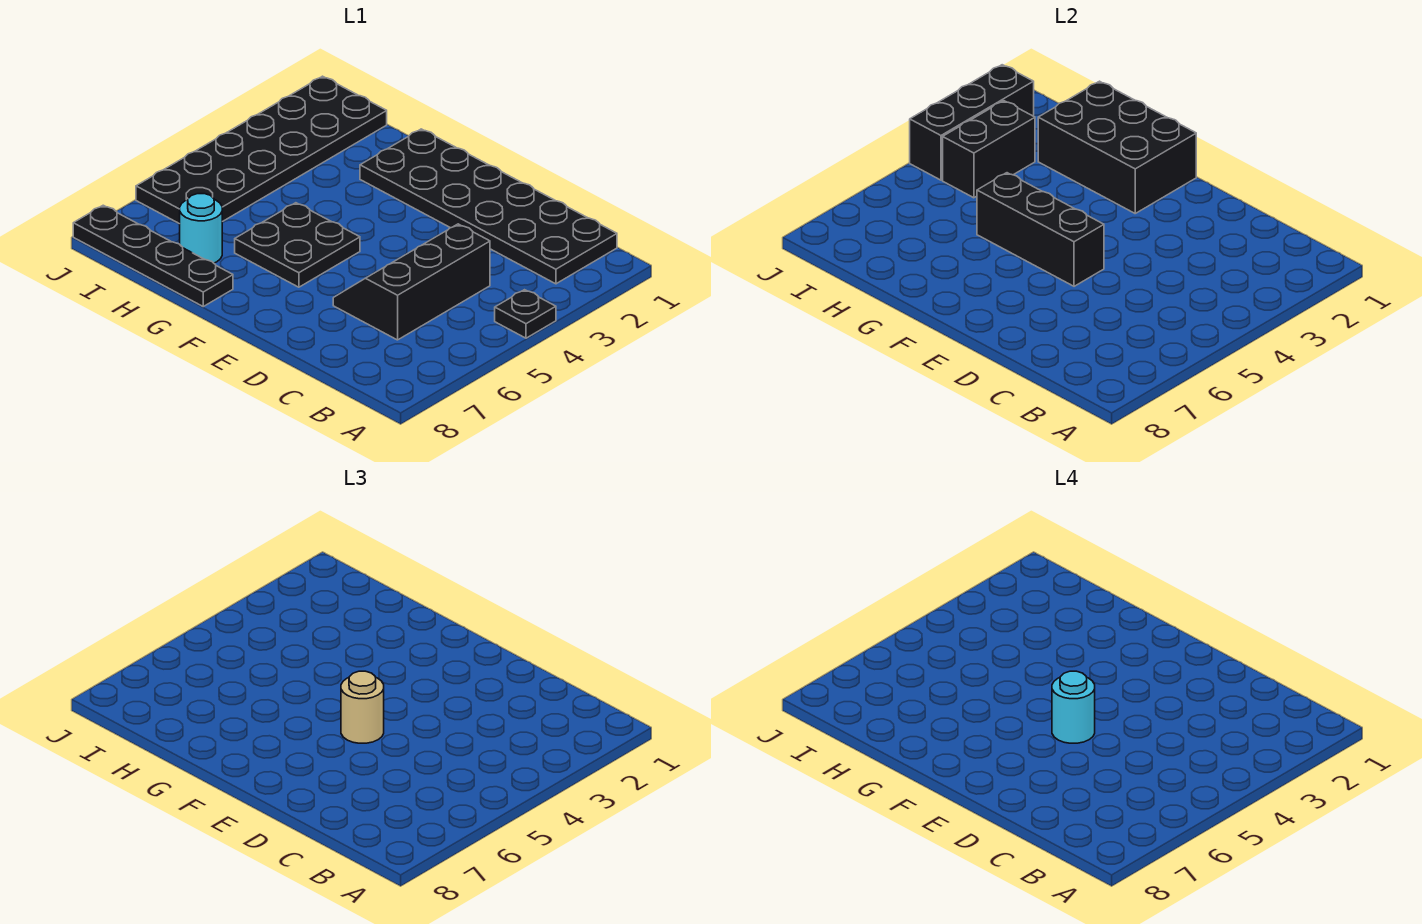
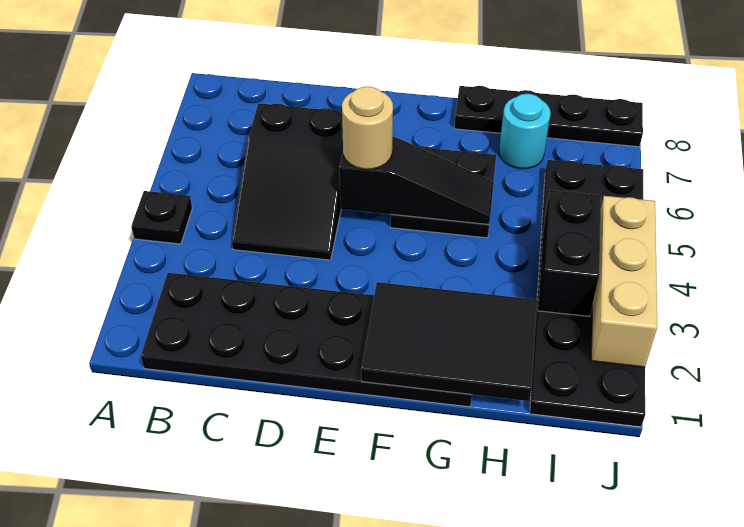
black slope C4:D6 level 1 top C -> black slope C4:D6 level 1 top 6
black brick E5:G5 level 2 -> black slope E5:G5 level 2 top E
cyan round brick E5 level 4 -> none
black brick F1:H2 level 2 -> black tile F1:H2 level 2
black brick J2:J4 level 2 -> tan brick J2:J4 level 2

